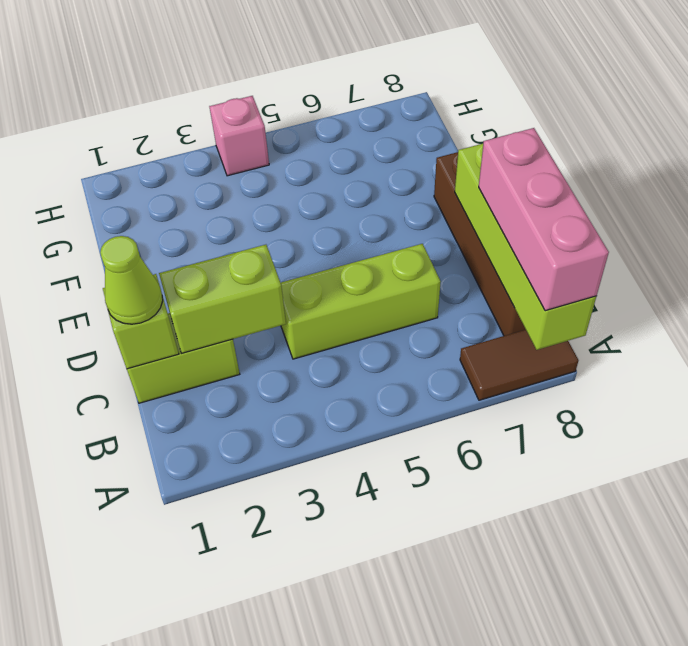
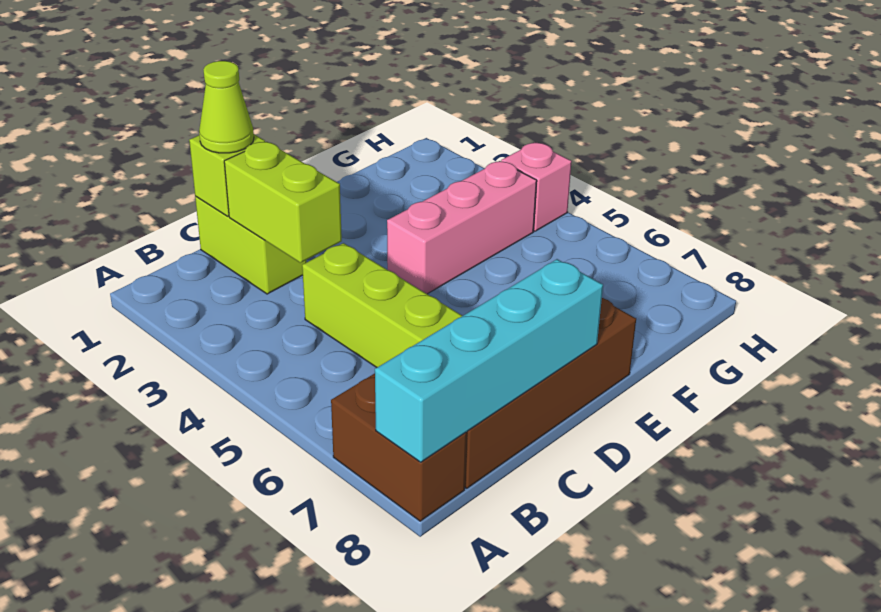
brown tile A7:A8 level 1 -> brown brick A7:A8 level 1
lime brick A8:D8 level 2 -> cyan brick A8:D8 level 2
pink brick A8:C8 level 3 -> pink brick E4:G4 level 1

